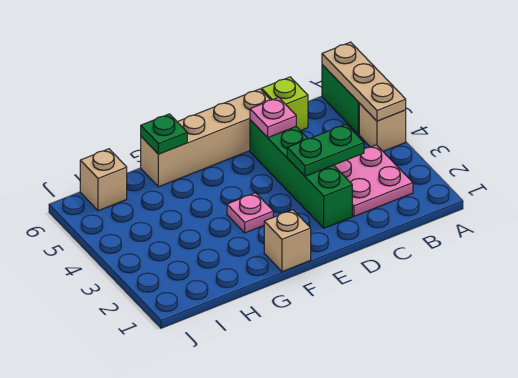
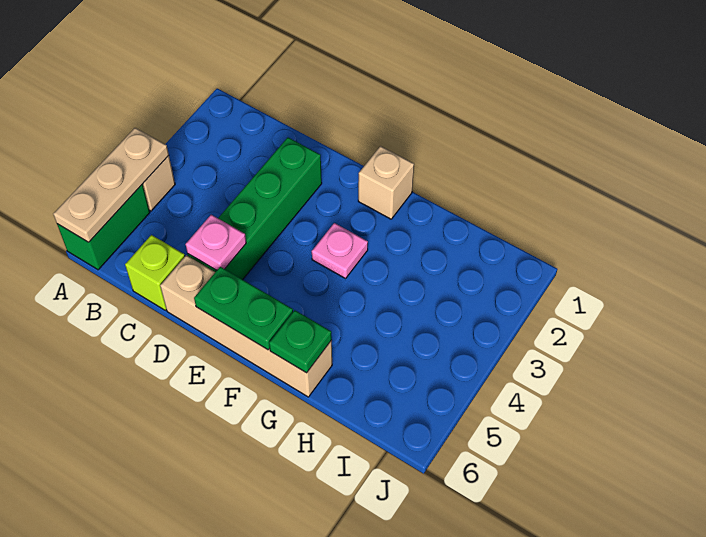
pink plate B2:C3 level 1 -> none
green plate C3:D3 level 2 -> green plate E6:F6 level 2
tan brick I6 level 1 -> none

